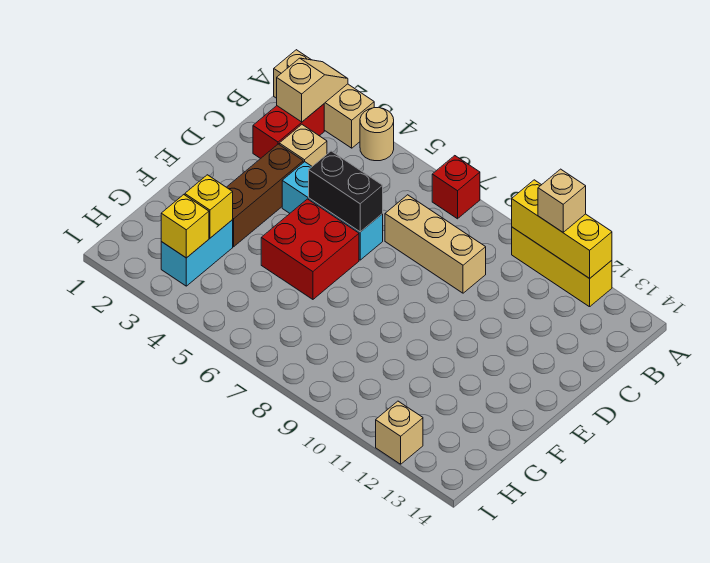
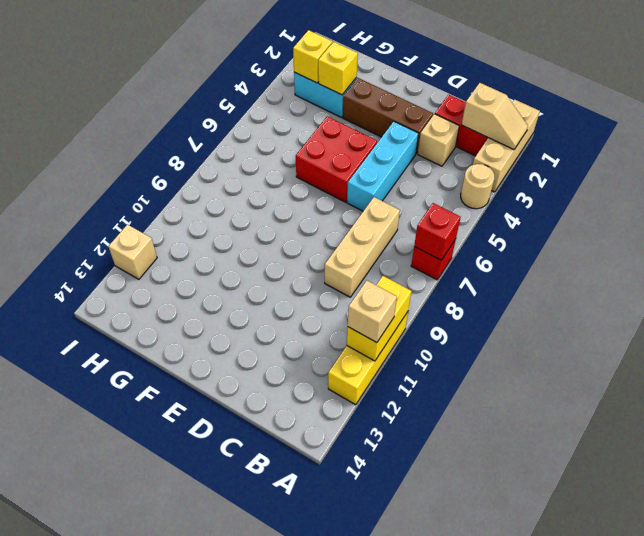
none -> red brick A7 level 2
yellow brick A10:A12 level 2 -> yellow brick A10:A11 level 2
black brick D5:D6 level 2 -> none

